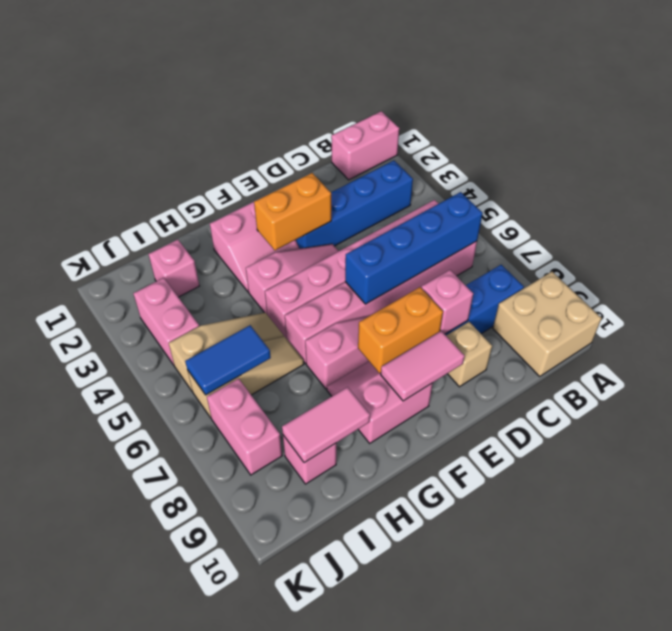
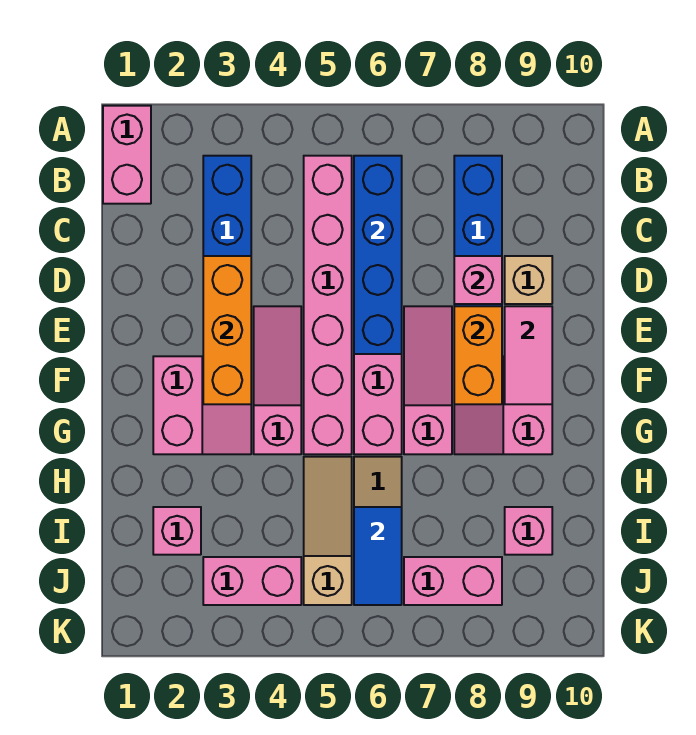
tan brick A9:B10 level 1 -> none
orange brick E3:F3 level 2 -> orange brick D3:F3 level 2
pink tile H9:I9 level 2 -> none

